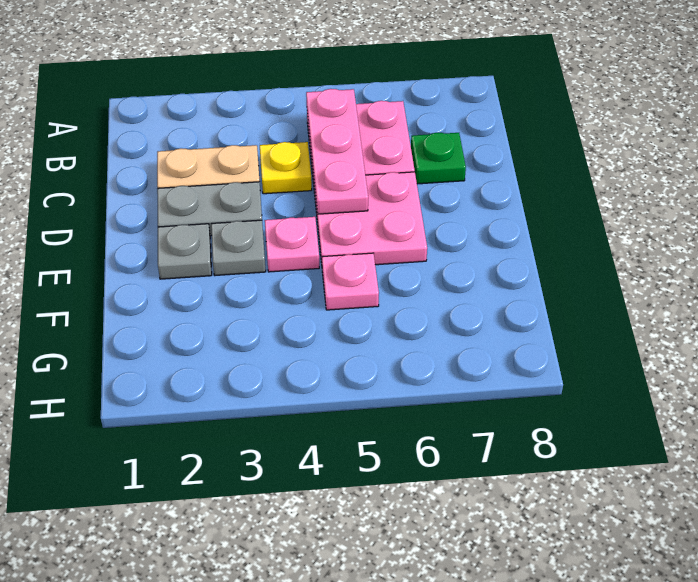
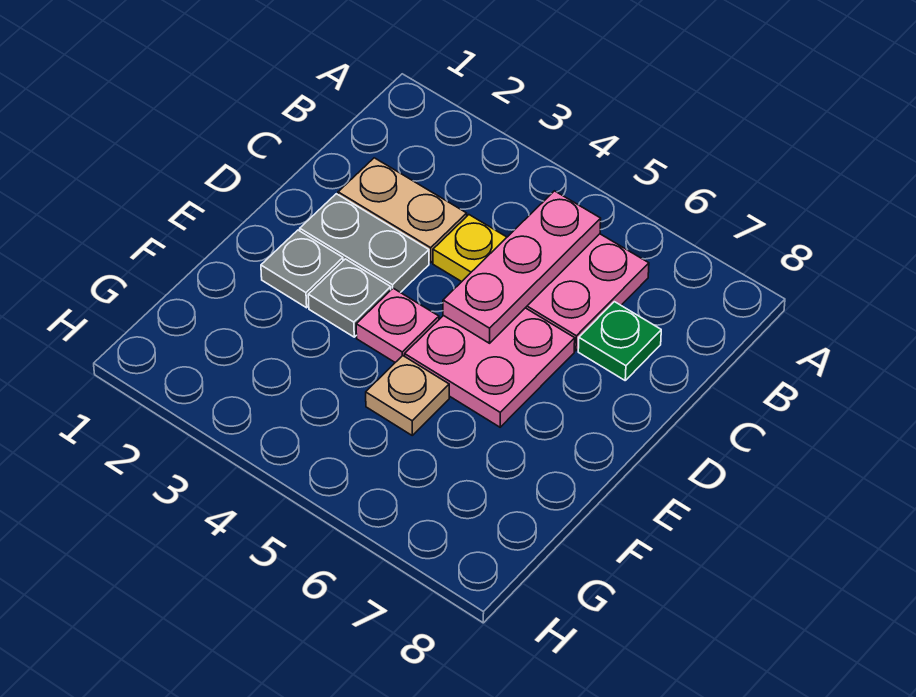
pink plate F5 level 1 -> tan plate F5 level 1

